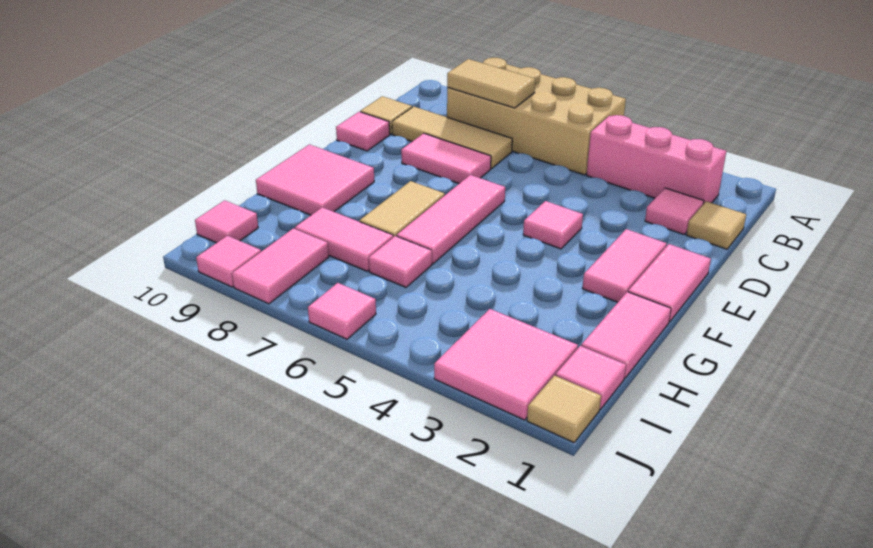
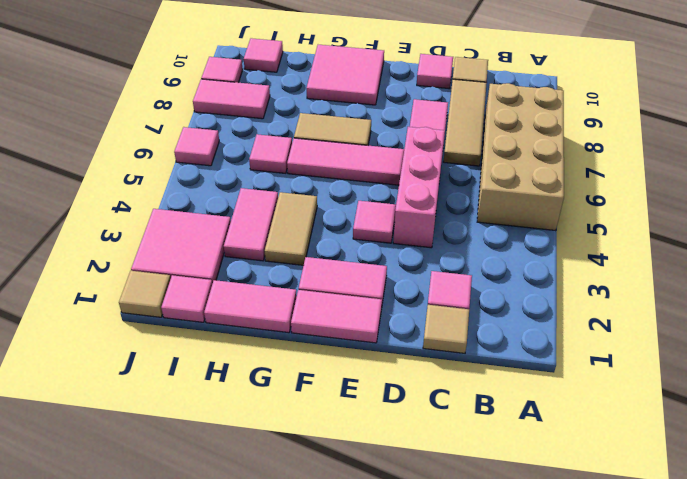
pink brick B2:B4 level 1 -> pink brick D4:D6 level 1
tan tile B7:B8 level 2 -> tan tile G3:G4 level 1
pink tile H7:H8 level 1 -> pink tile H3:H4 level 1

